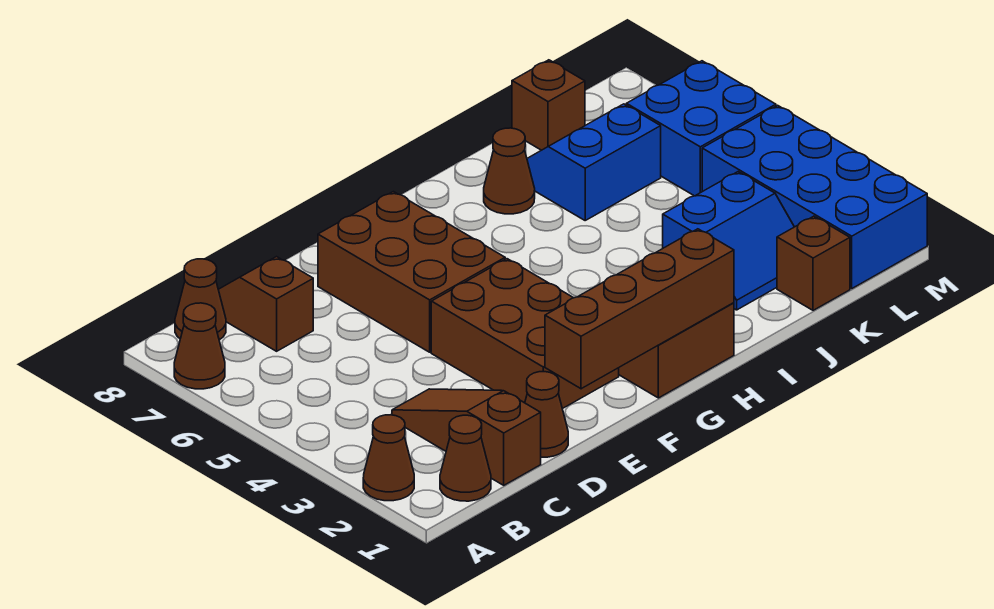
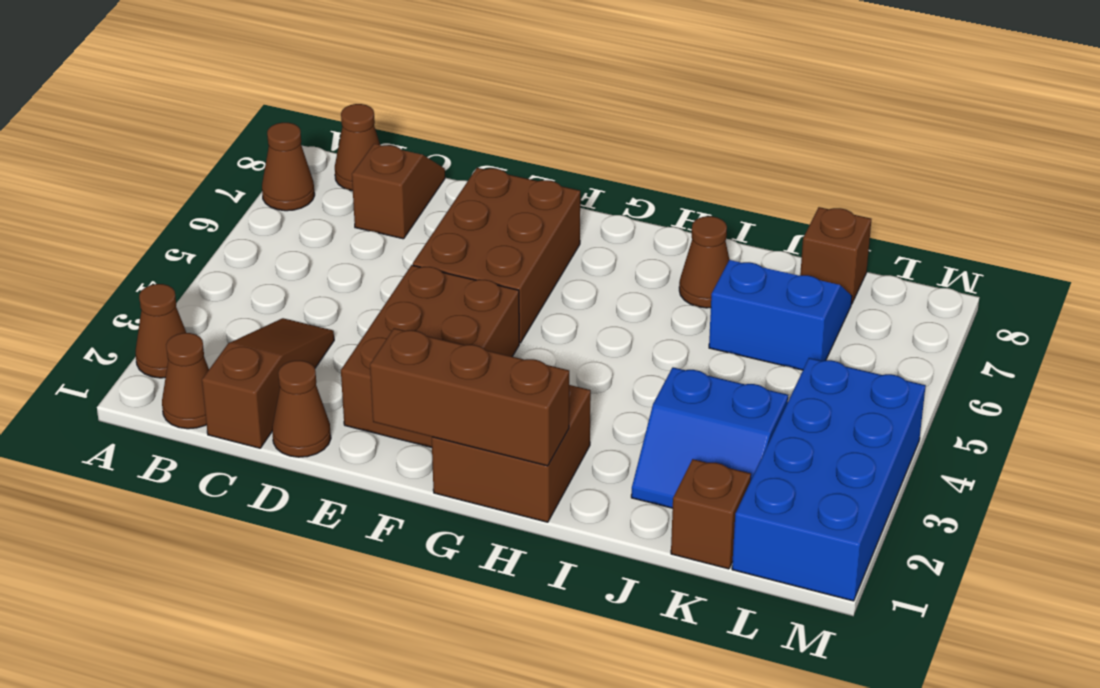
brown brick E1:H1 level 2 -> brown brick F1:H1 level 2
blue brick L5:M6 level 1 -> none

